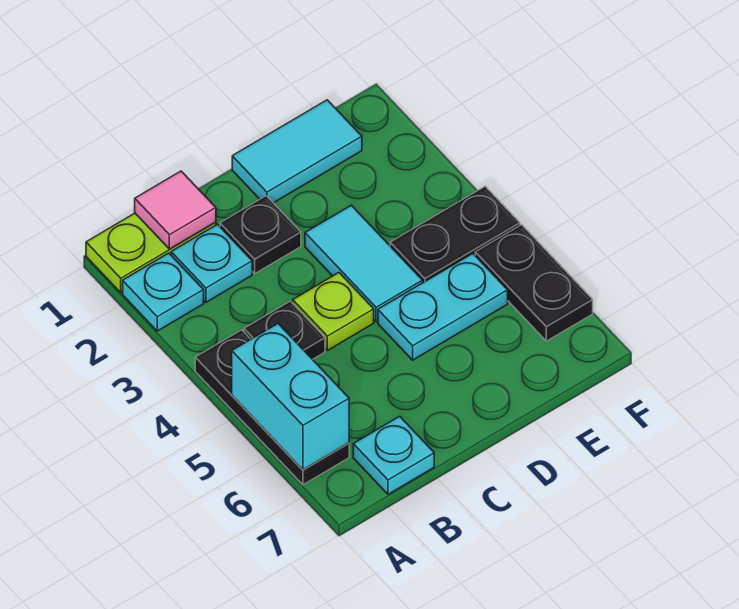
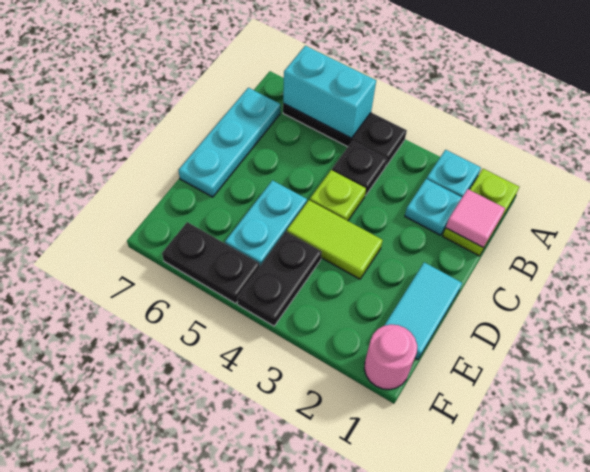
cyan plate B7 level 1 -> cyan plate B7:D7 level 1
black plate C2 level 1 -> none
cyan tile D3:D4 level 1 -> lime tile D3:D4 level 1
none -> pink round brick F1 level 1

